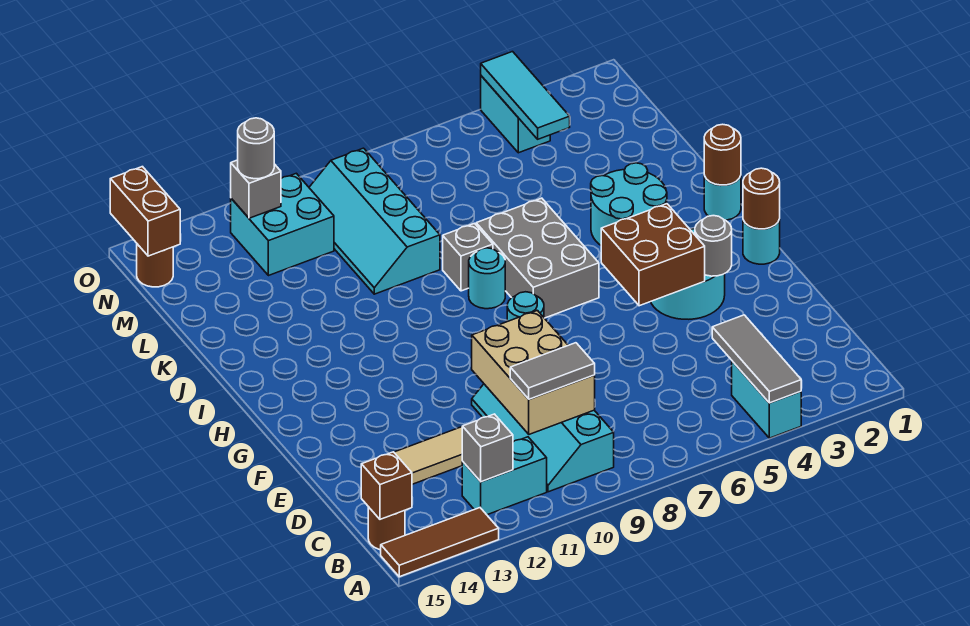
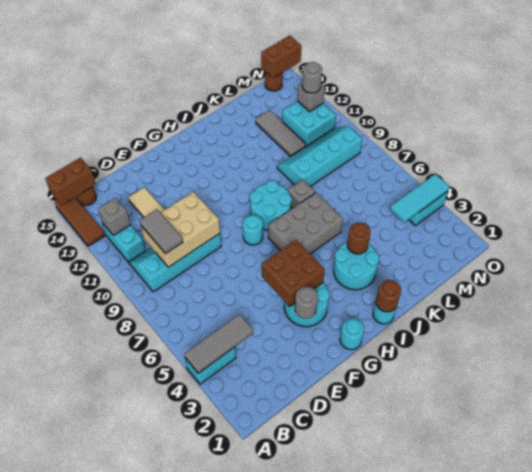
brown brick B15 level 2 -> brown brick A15:B15 level 2
brown round brick G1 level 2 -> brown round brick J4 level 2
cyan round brick I8 level 1 -> cyan round brick H8:I9 level 1
none -> grey tile L11:L13 level 1

